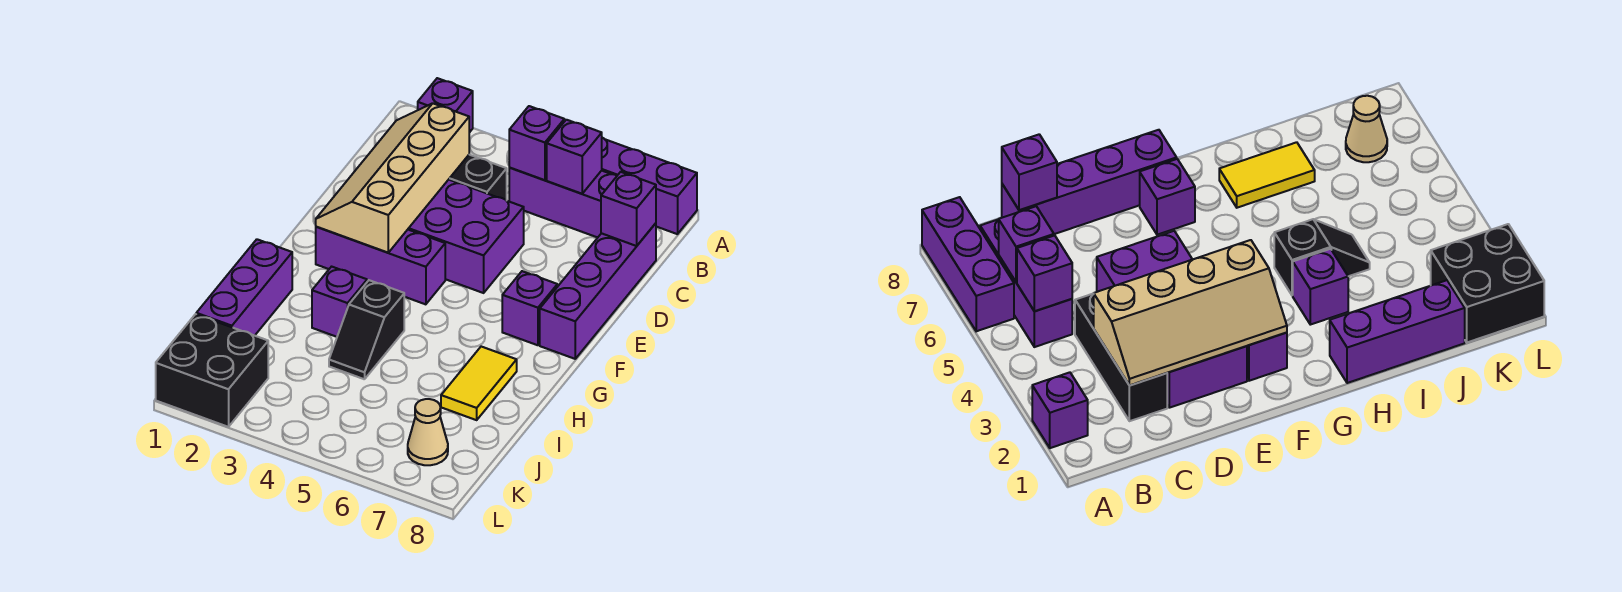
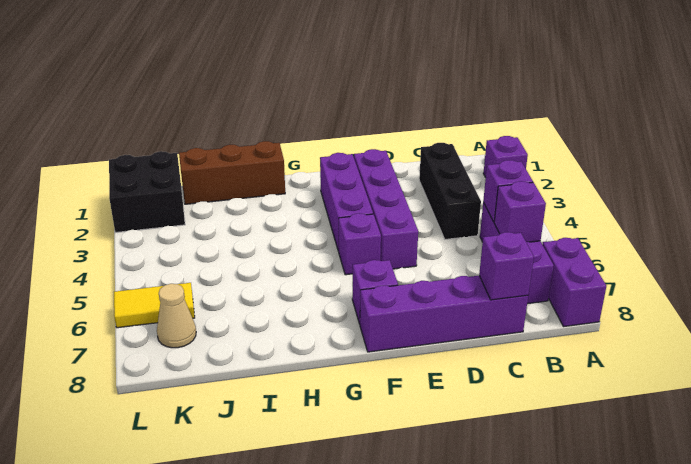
purple brick A6:A8 level 1 -> purple brick A7:A8 level 1
tan slope C2:F3 level 2 top 3 -> none
purple brick D2:E5 level 1 -> purple brick E2:E5 level 1
purple brick H1:J1 level 1 -> brown brick H1:J1 level 1
purple brick H3 level 1 -> purple brick F5 level 1
black slope H4:I4 level 1 top H -> none
yellow tile H7:I7 level 1 -> yellow tile K6:L6 level 1

